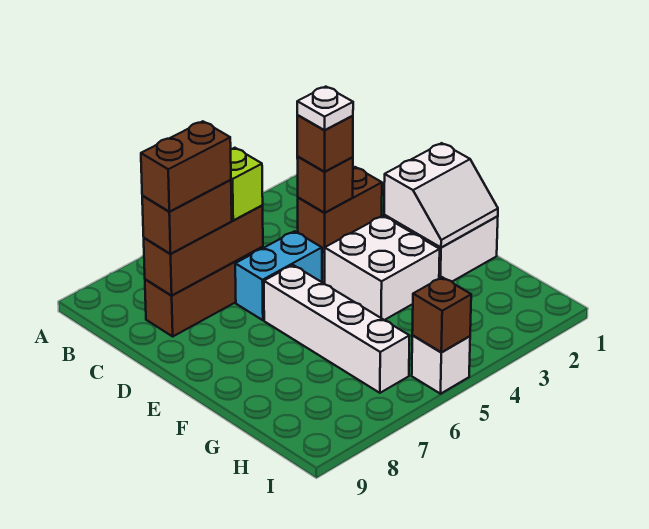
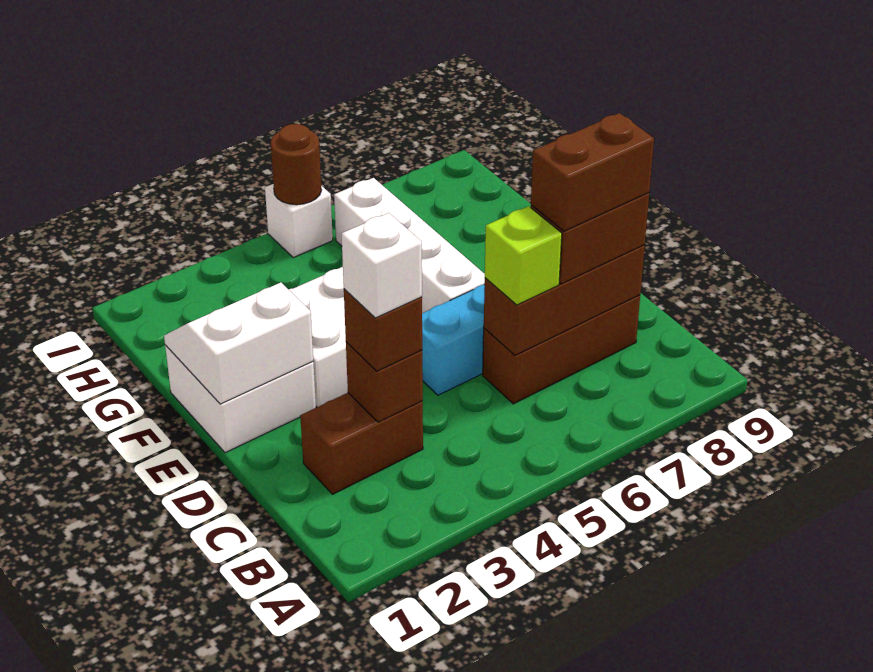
white plate C3 level 4 -> white brick C3 level 4
brown brick I5 level 2 -> brown round brick I5 level 2

